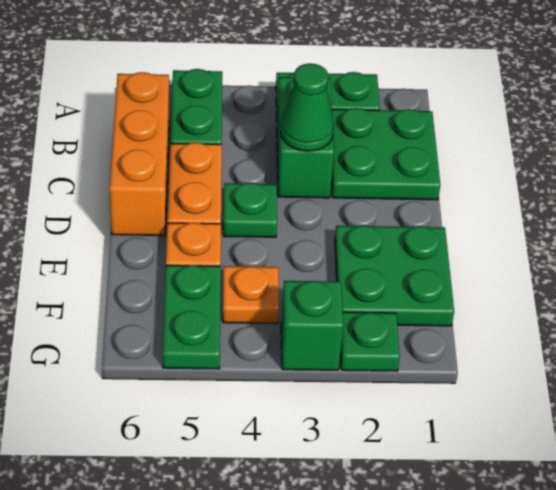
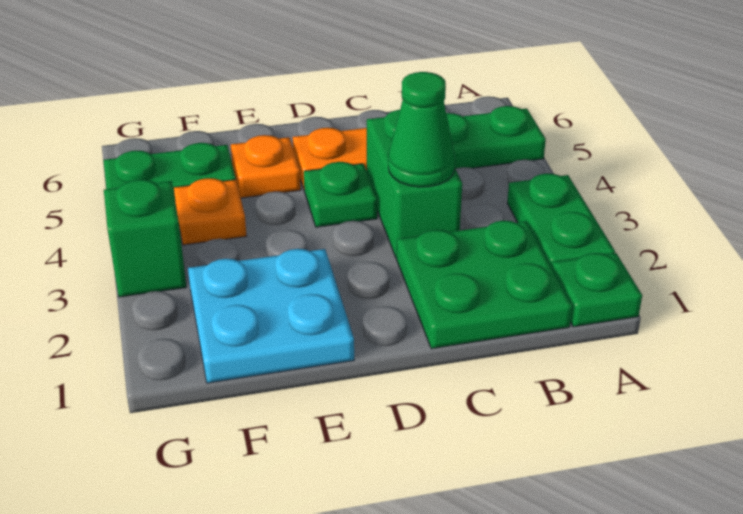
green brick B3:C3 level 1 -> green brick C3:C4 level 1
orange brick B6:D6 level 1 -> none
green plate E1:F2 level 1 -> cyan plate E1:F2 level 1
green plate G2 level 1 -> green plate A1 level 1

